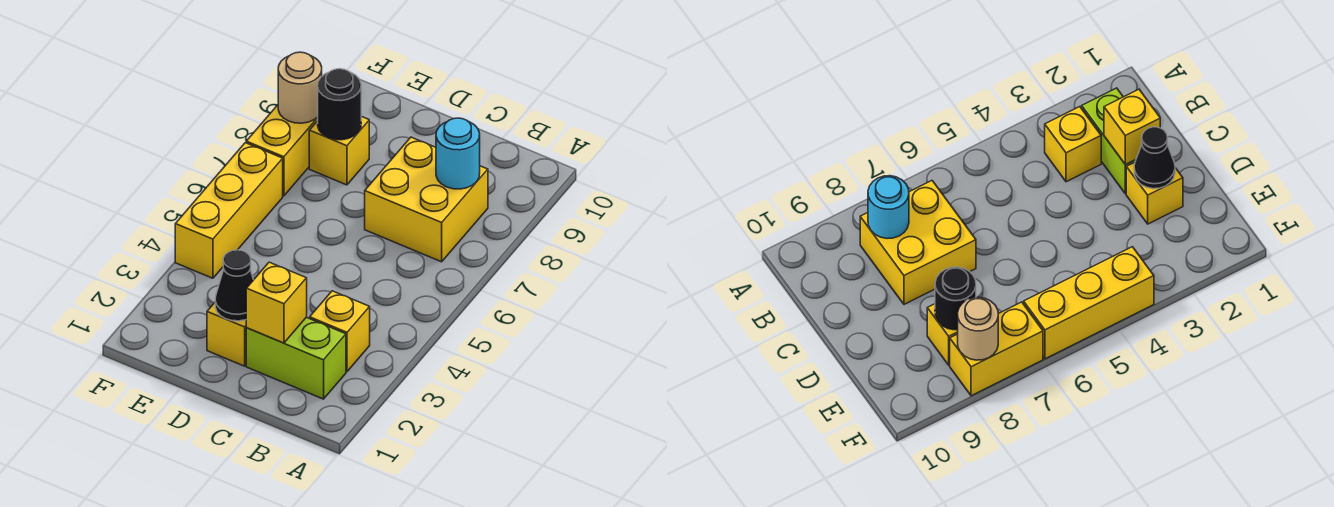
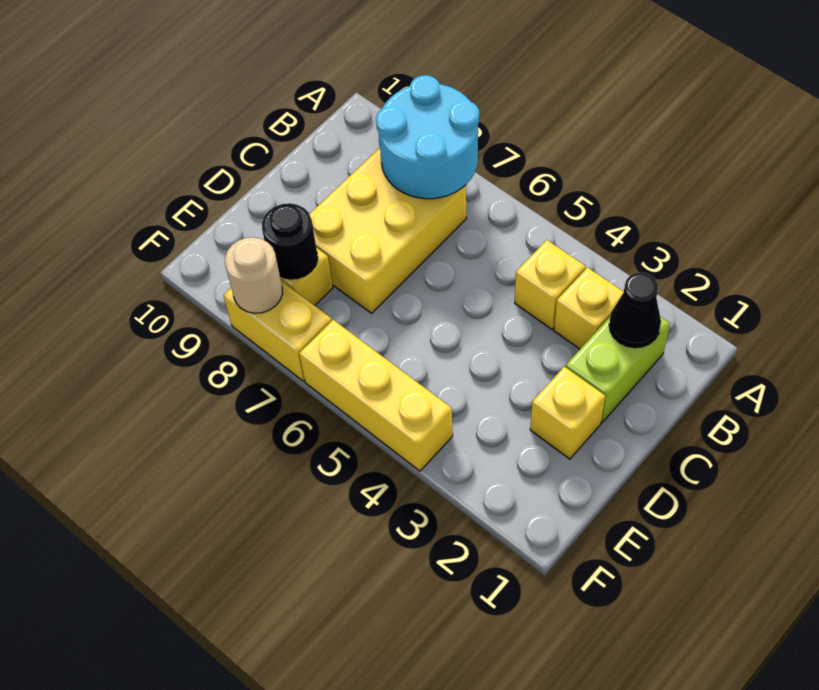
yellow brick B7:C8 level 1 -> yellow brick B7:D8 level 1
cyan round brick B8 level 2 -> cyan round brick A7:B8 level 2
yellow brick C2 level 2 -> yellow brick B4 level 1
black cone D2 level 2 -> black cone B2 level 2

